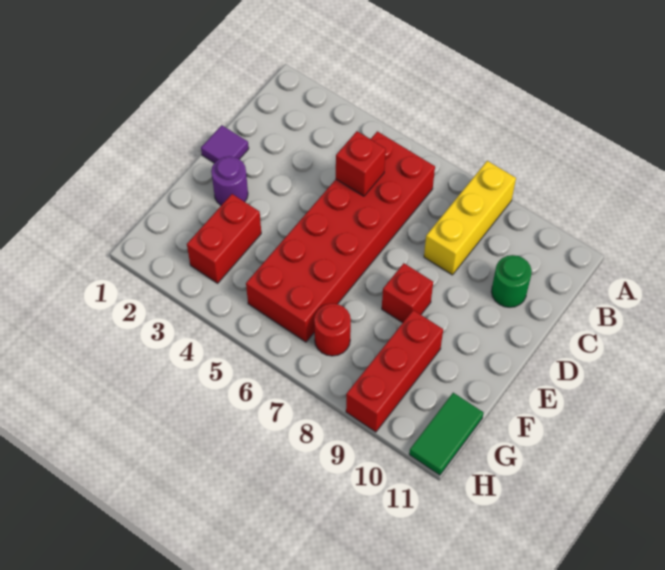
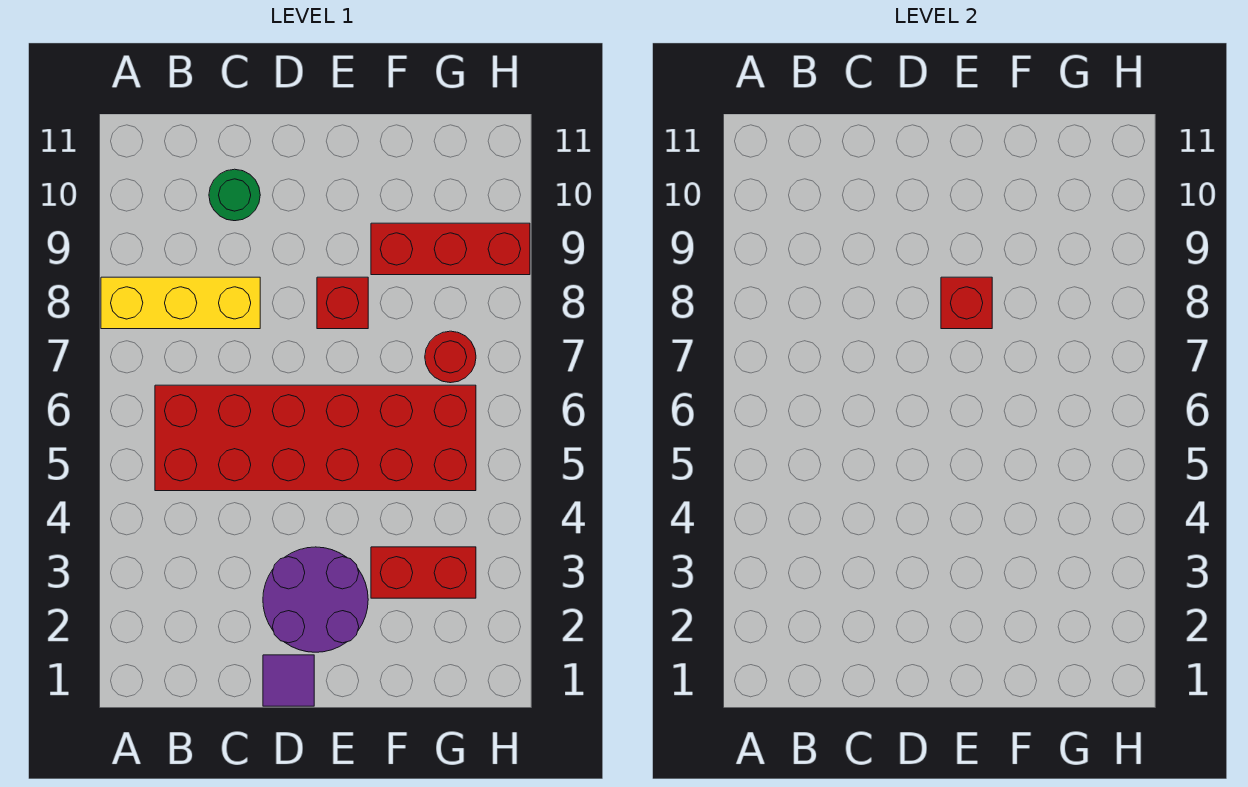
red brick C5 level 2 -> red brick E8 level 2
purple round brick E2 level 1 -> purple round brick D2:E3 level 1
green tile G11:H11 level 1 -> none

